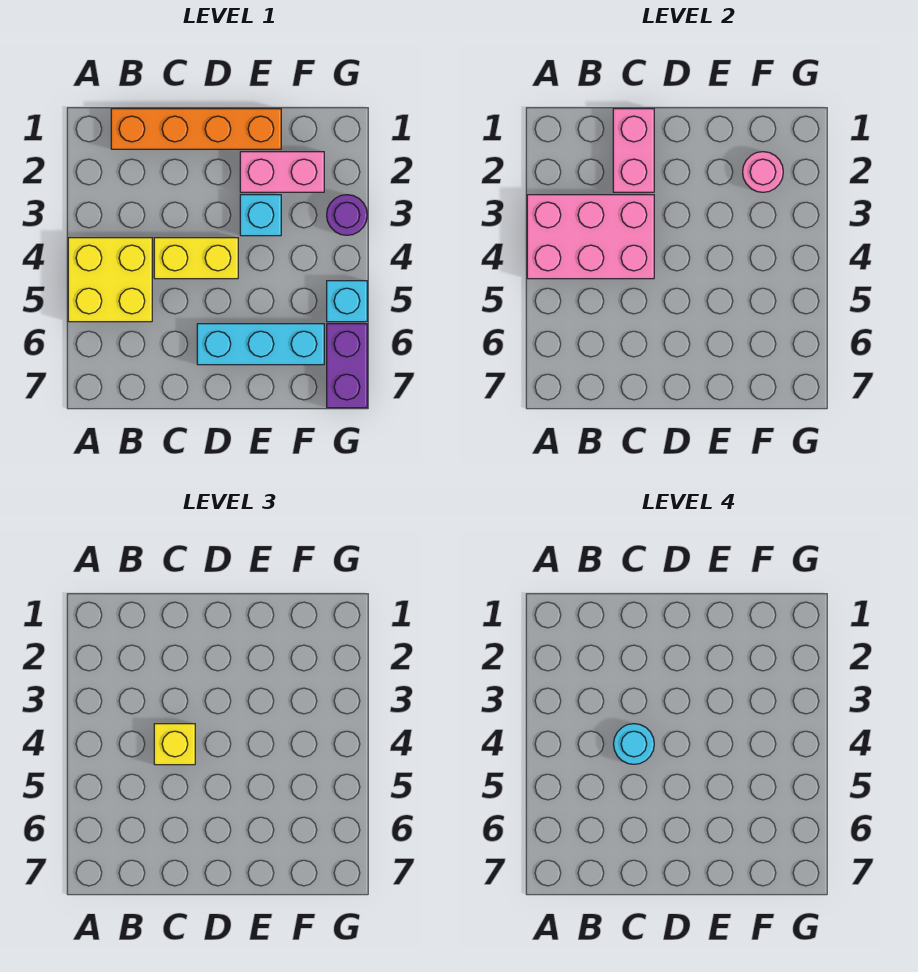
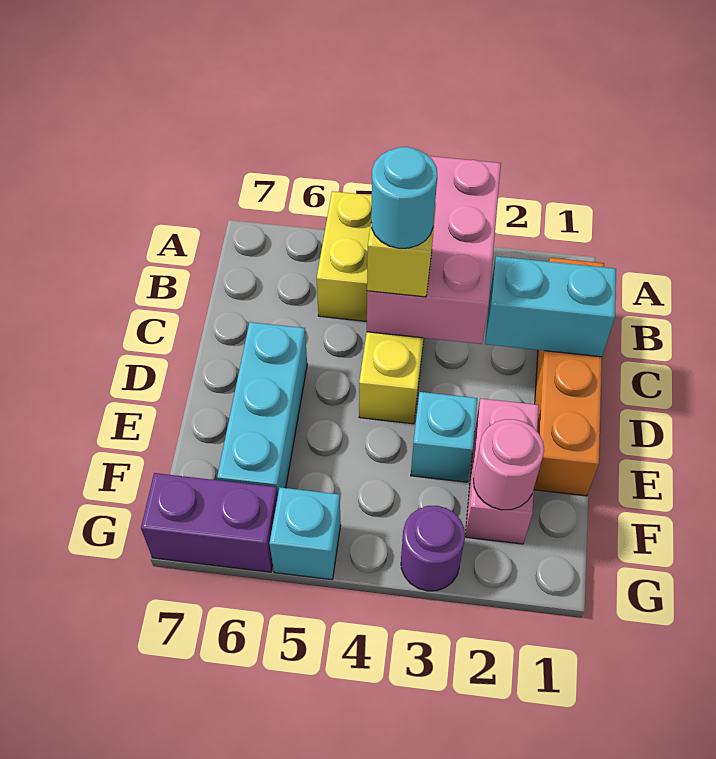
pink brick C1:C2 level 2 -> cyan brick C1:C2 level 2

